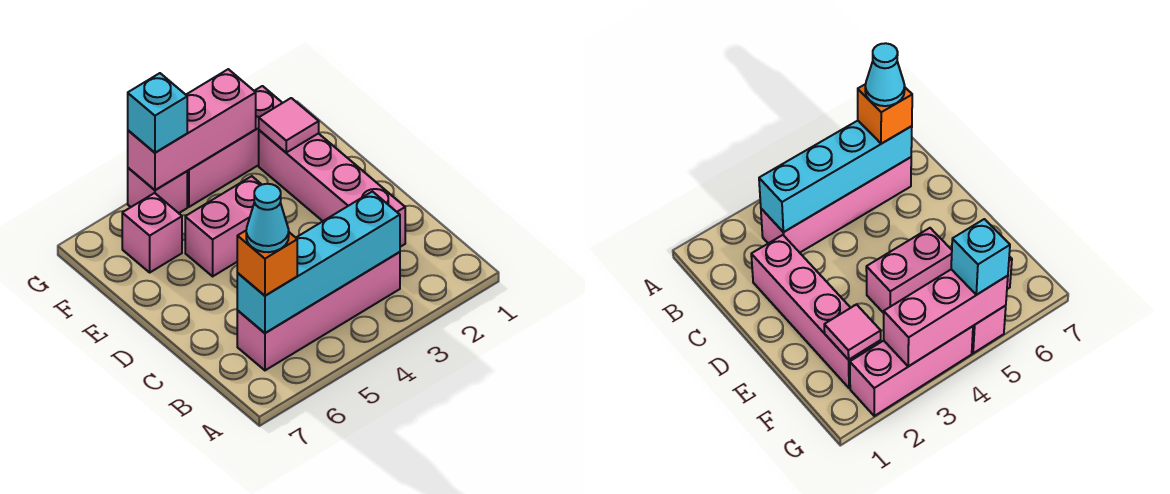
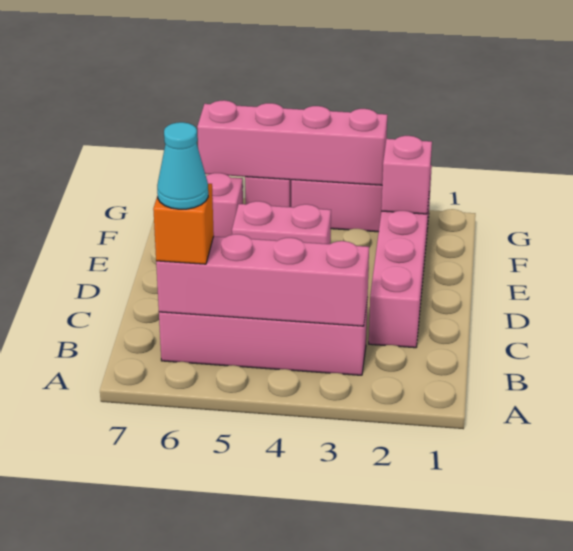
cyan brick B3:B6 level 2 -> pink brick B3:B6 level 2
pink tile F2 level 2 -> pink brick F2 level 2
pink brick G3:G5 level 2 -> pink brick G3:G6 level 2
cyan brick G5 level 3 -> none

